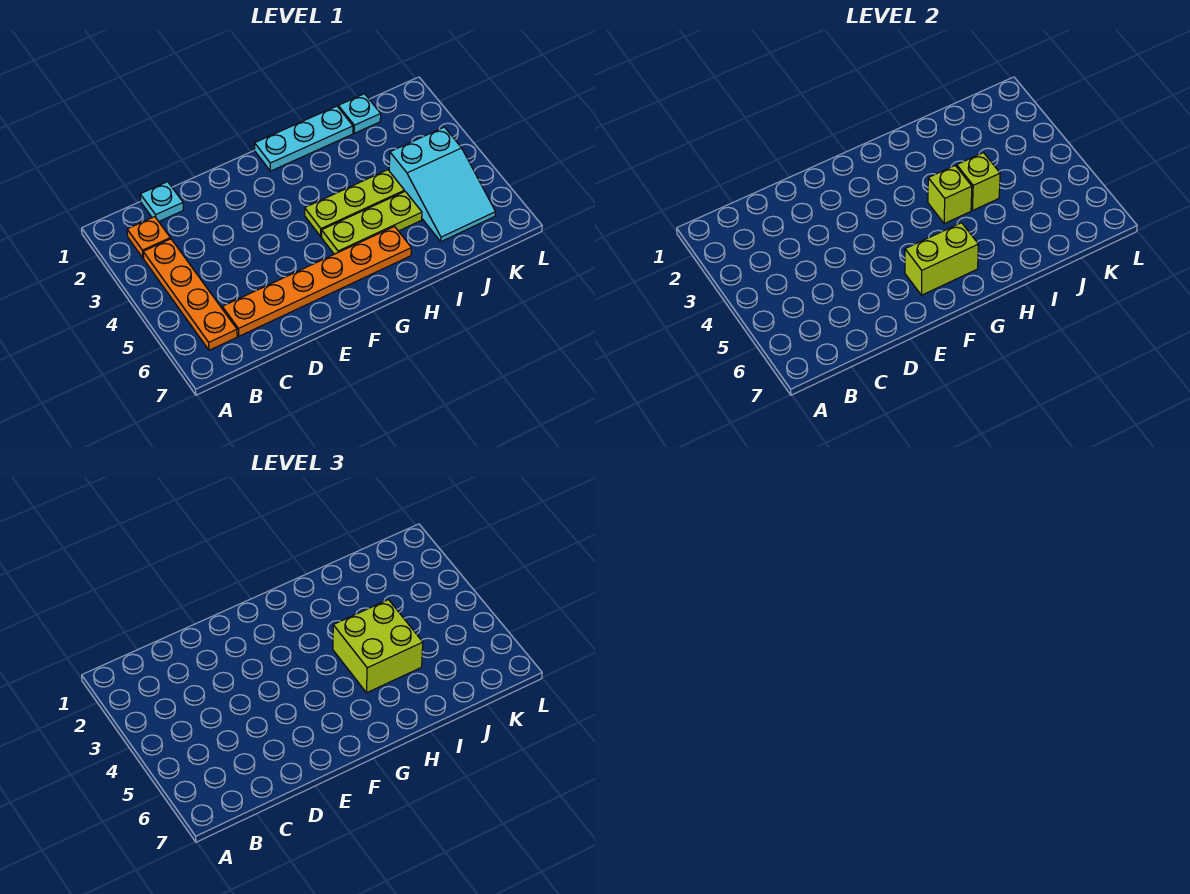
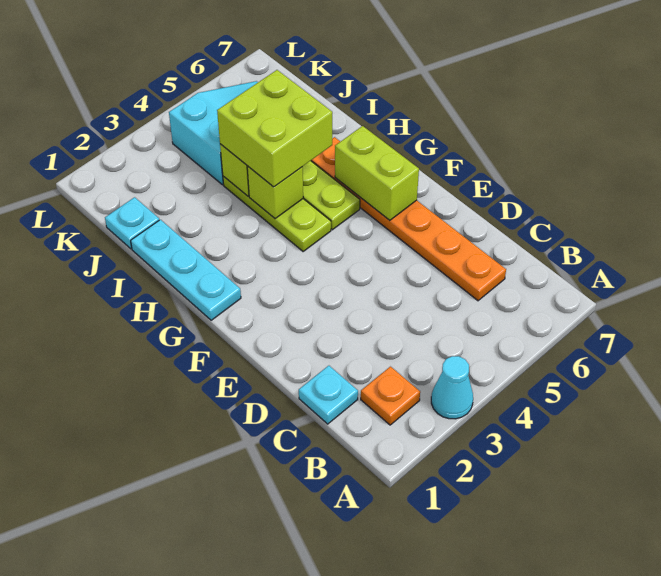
none -> cyan cone A3 level 1
orange plate B3:B6 level 1 -> none

